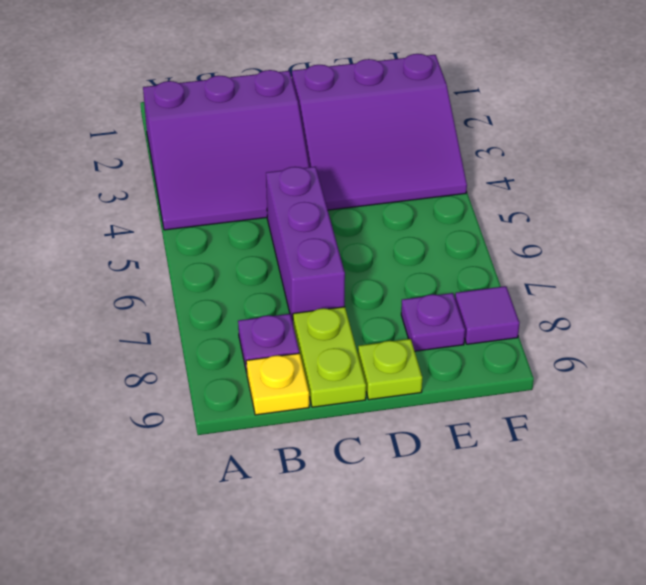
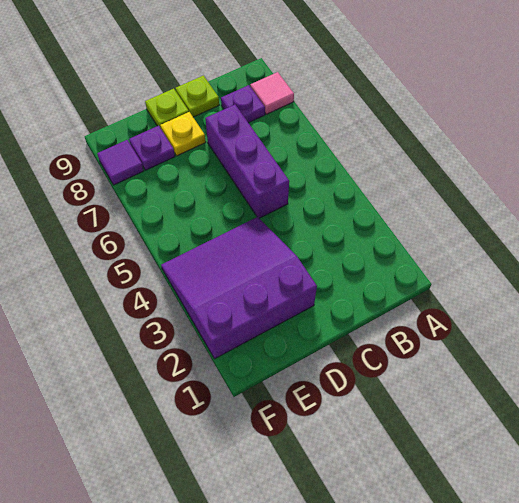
purple slope A2:C4 level 1 top 2 -> none
none -> pink tile A8 level 1
yellow plate B9 level 1 -> yellow plate D8 level 1
lime plate C8:C9 level 1 -> lime plate C9 level 1

